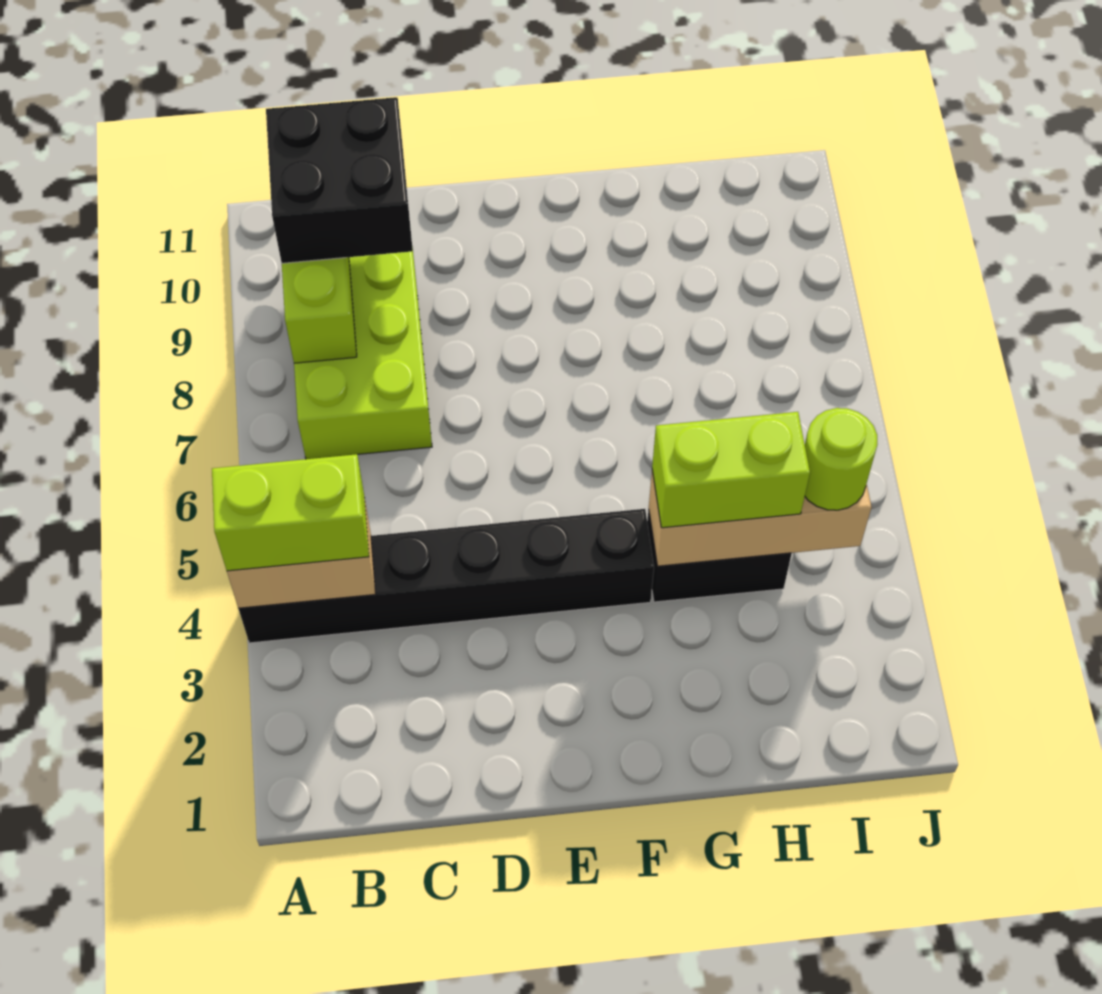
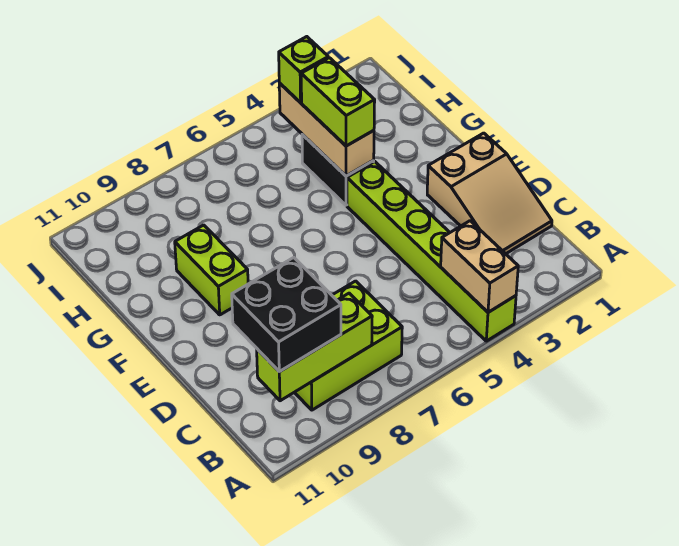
black brick A4:F4 level 1 -> lime brick A4:F4 level 1
lime brick A4:B4 level 3 -> lime brick F9:G9 level 1
none -> tan slope C1:E2 level 1 top E
lime round brick I4 level 3 -> lime brick I4 level 3

